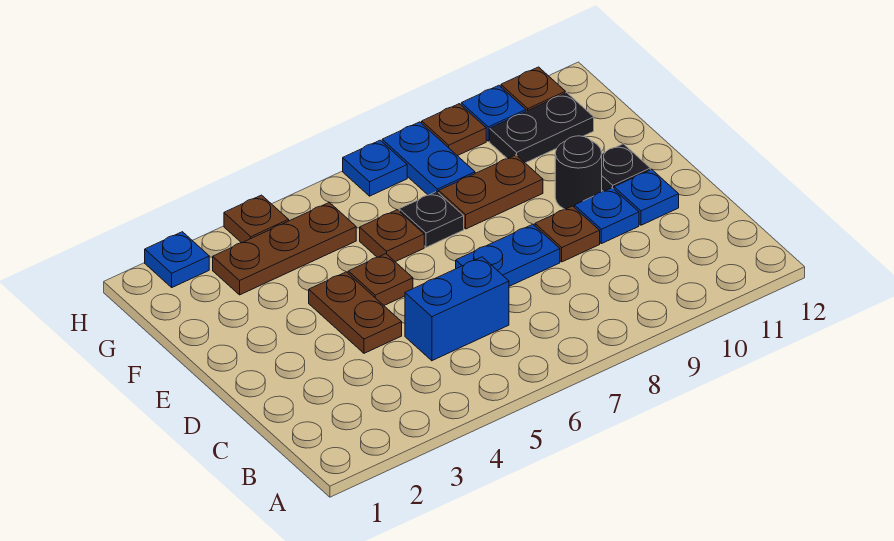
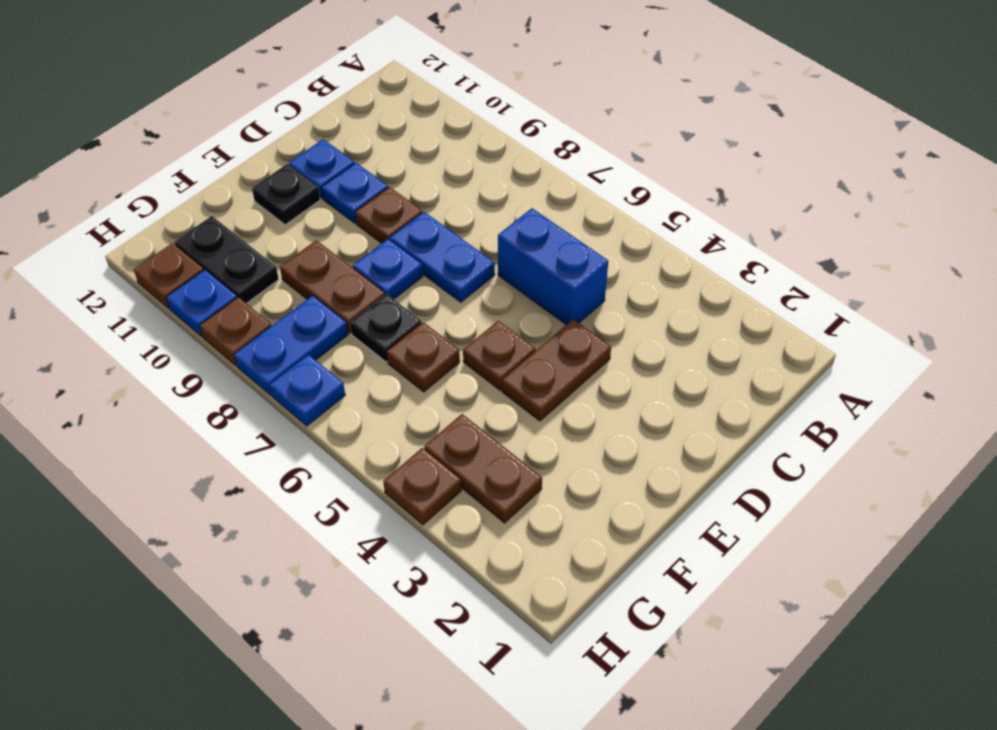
black round brick E10 level 1 -> none
brown plate G3:G5 level 1 -> brown plate G3:G4 level 1
blue plate H2 level 1 -> blue plate E8 level 1

